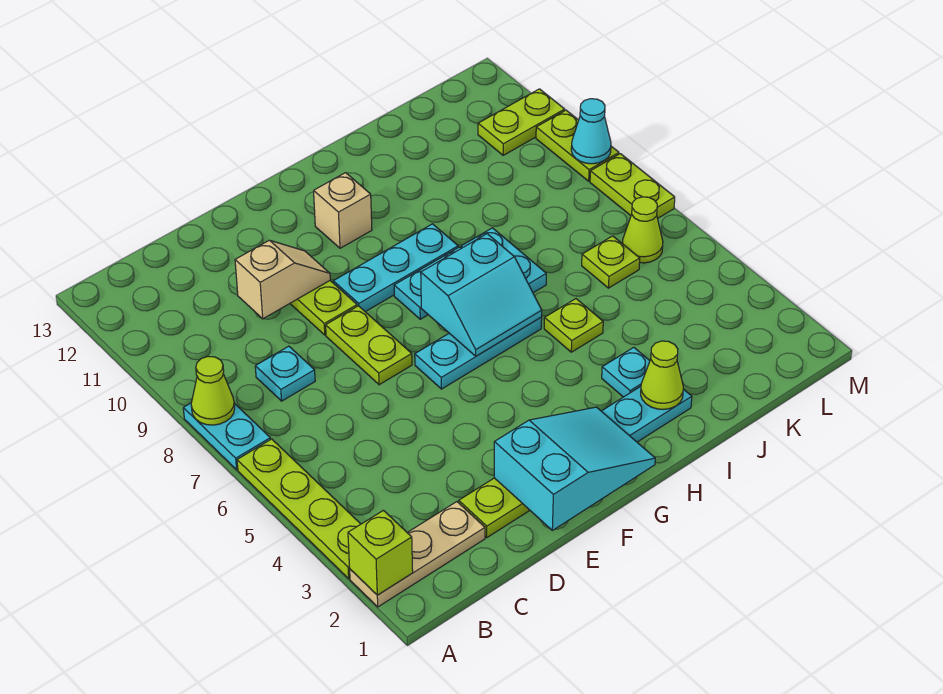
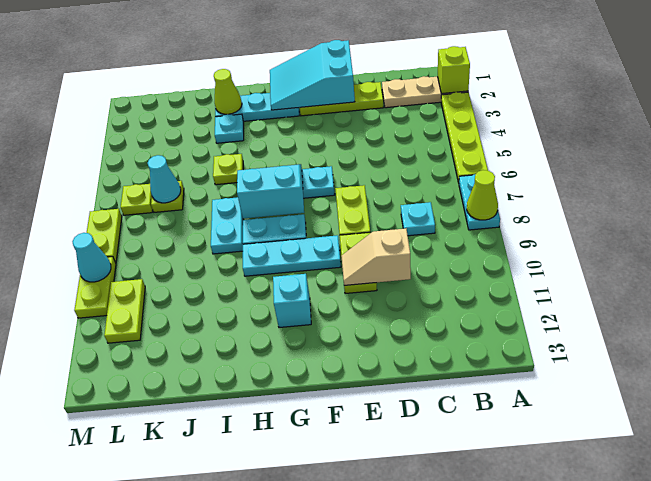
tan brick G11 level 1 -> cyan brick G11 level 1
none -> cyan cone K6 level 2
lime cone L6 level 1 -> lime plate L6 level 1
lime plate L11:M11 level 1 -> lime plate L10:L11 level 1

